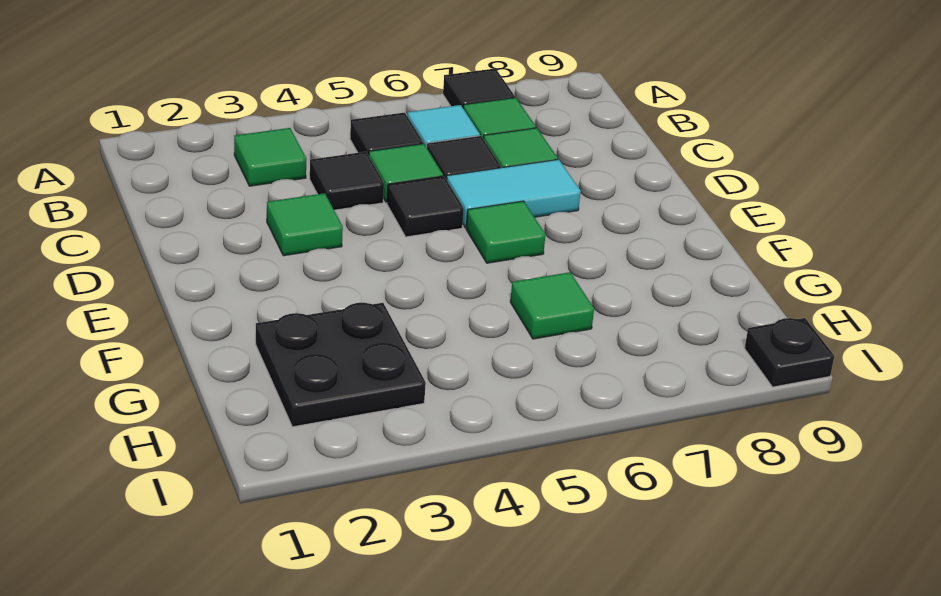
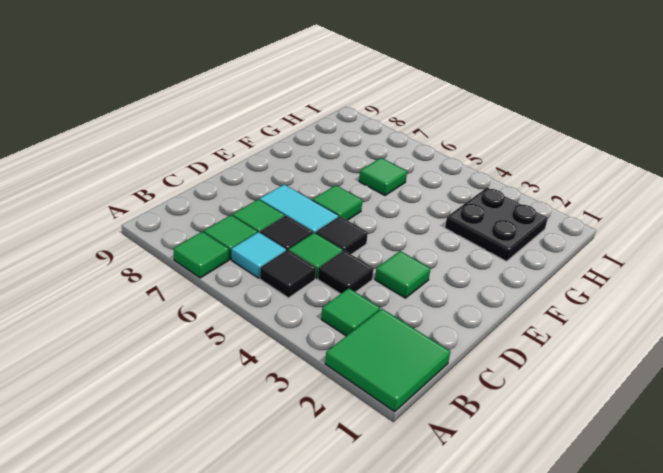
none -> green tile A1:B2 level 1
black tile A7 level 1 -> green tile A7 level 1
black plate I9 level 1 -> none

